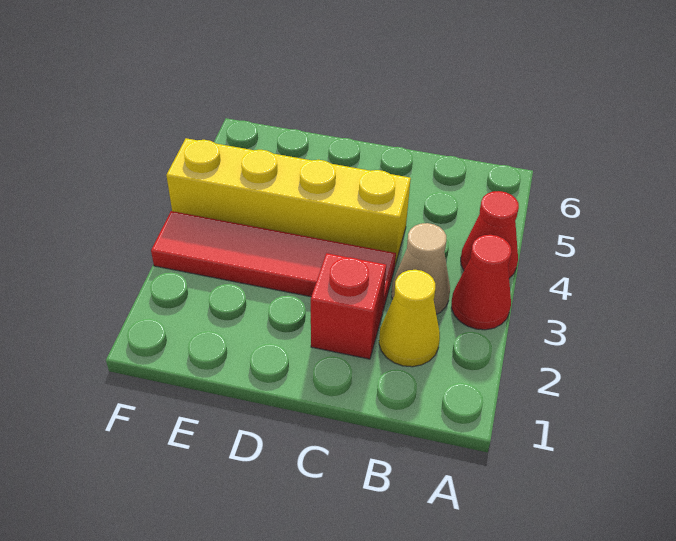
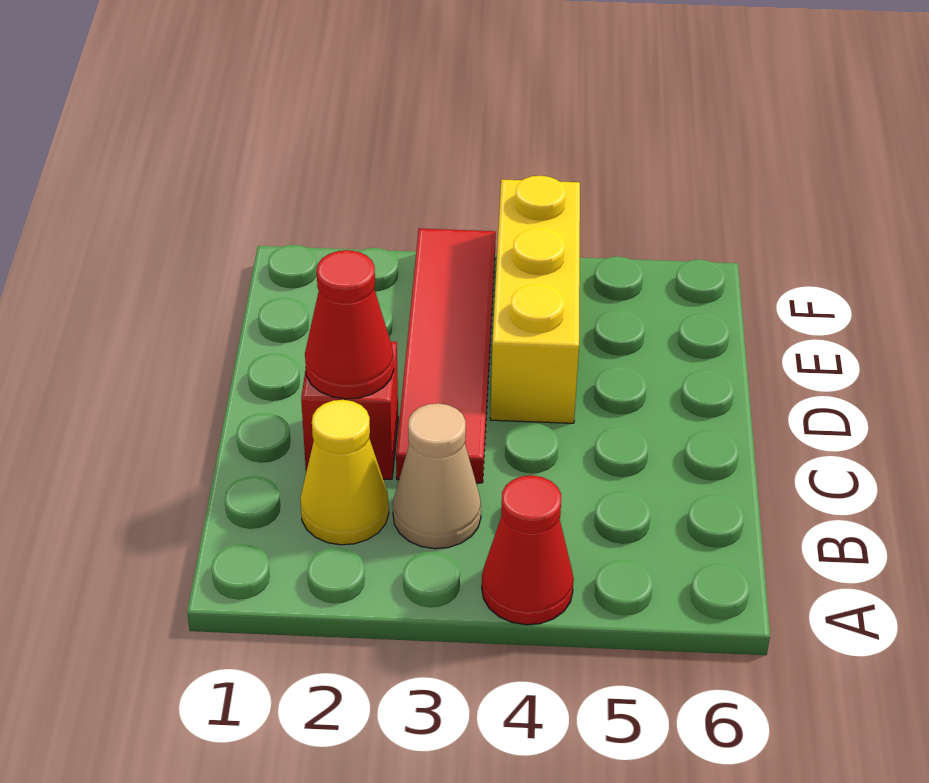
red cone A3 level 1 -> red cone C2 level 2
yellow brick C4:F4 level 1 -> yellow brick D4:F4 level 1

